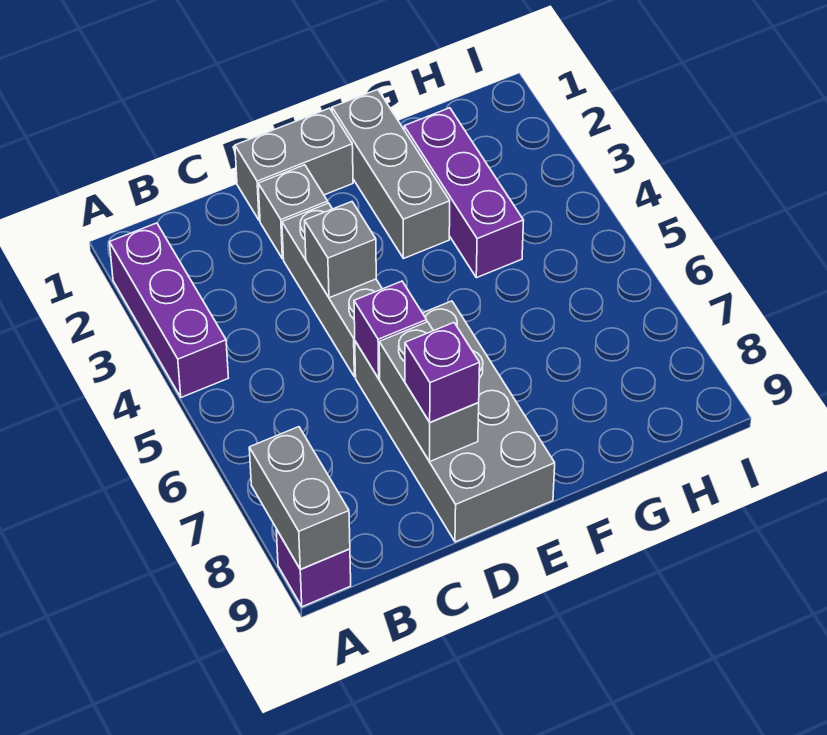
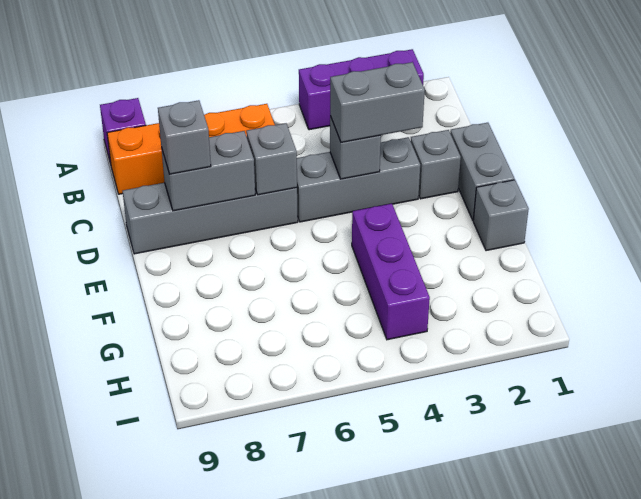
grey brick A8:A9 level 2 -> grey brick D3:D4 level 3
none -> orange brick B6:B9 level 1
grey brick D6:E9 level 1 -> grey brick D6:D9 level 1
purple brick D6 level 2 -> grey brick D6 level 2
purple brick D8 level 3 -> grey brick D8 level 3
grey brick F1:F3 level 1 -> grey brick F1 level 1
purple brick G2:G4 level 1 -> purple brick F4:H4 level 1

